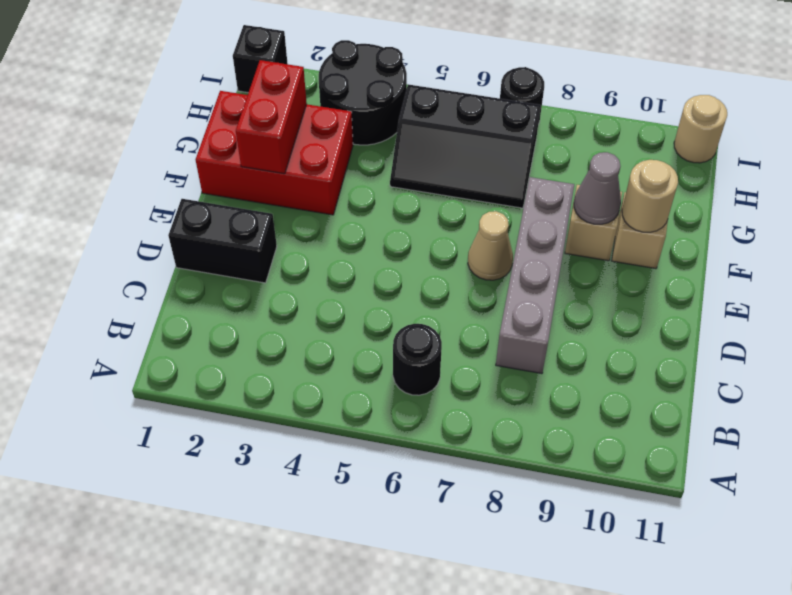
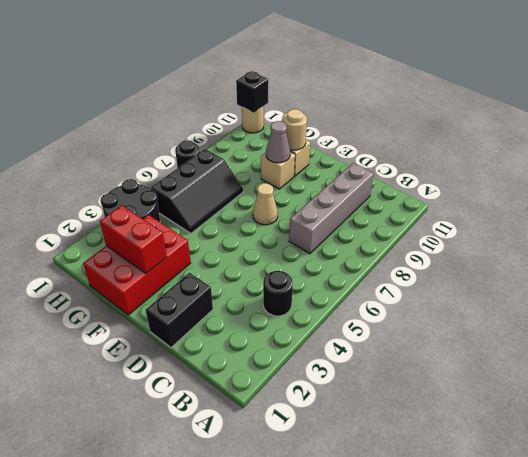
black round brick B6 level 1 -> black round brick B4 level 1
grey brick C8:F8 level 1 -> grey brick C7:C10 level 1
black brick I1 level 1 -> black brick I11 level 2

